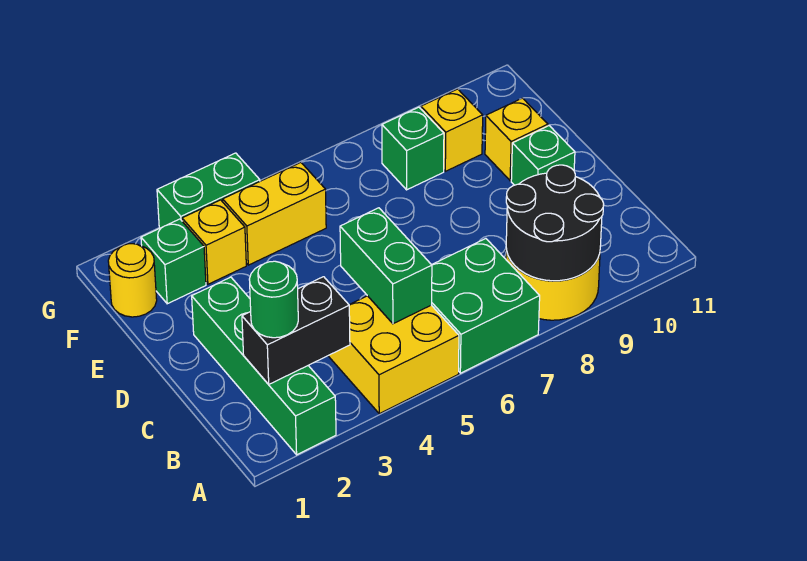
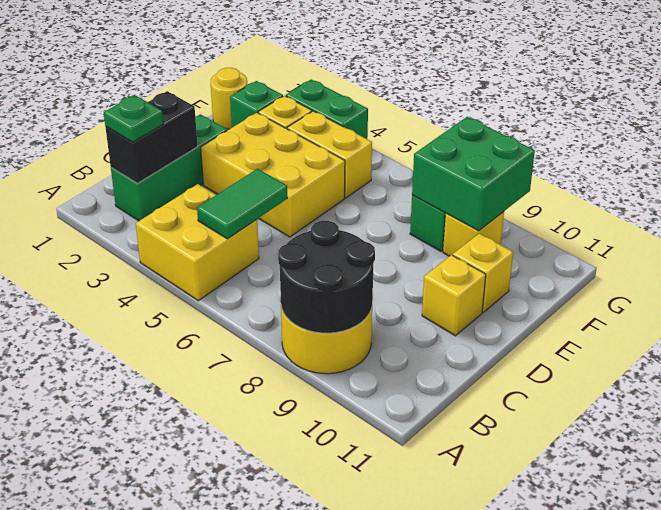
green brick A2:D2 level 1 -> green brick B2:D2 level 1
green brick A6:B7 level 1 -> green brick F8:G9 level 2
black brick B2:B3 level 2 -> black brick B2:C2 level 2
green round brick B2 level 3 -> green plate B2 level 3
green brick B5:C5 level 2 -> green tile B5:C5 level 2
none -> yellow brick D3:E5 level 1
green brick D10 level 1 -> yellow brick D10 level 1

